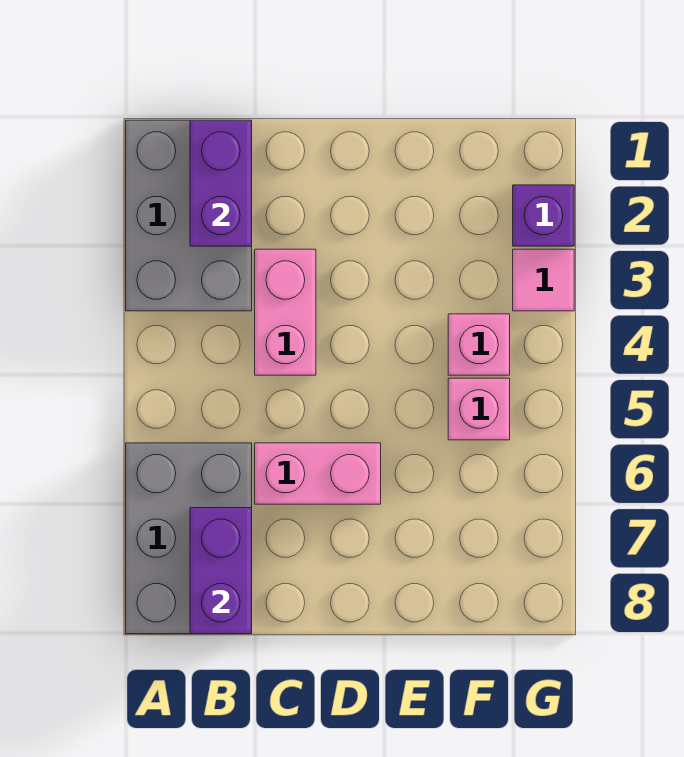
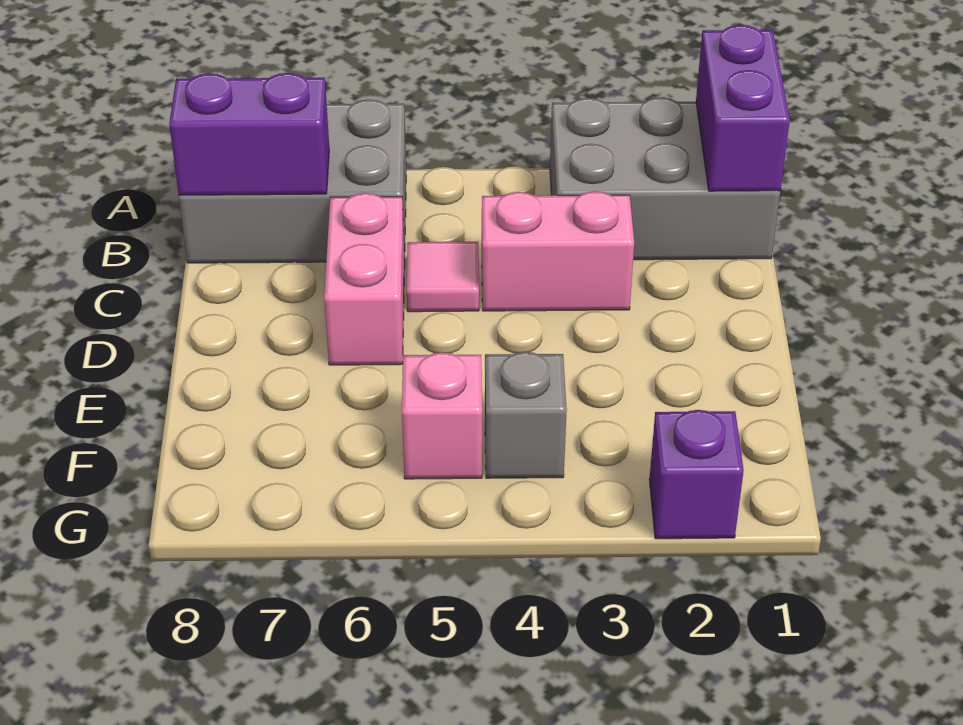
purple brick B1:B2 level 2 -> purple brick A1:B1 level 2
pink brick F4 level 1 -> grey brick F4 level 1
pink tile G3 level 1 -> pink tile C5 level 1

